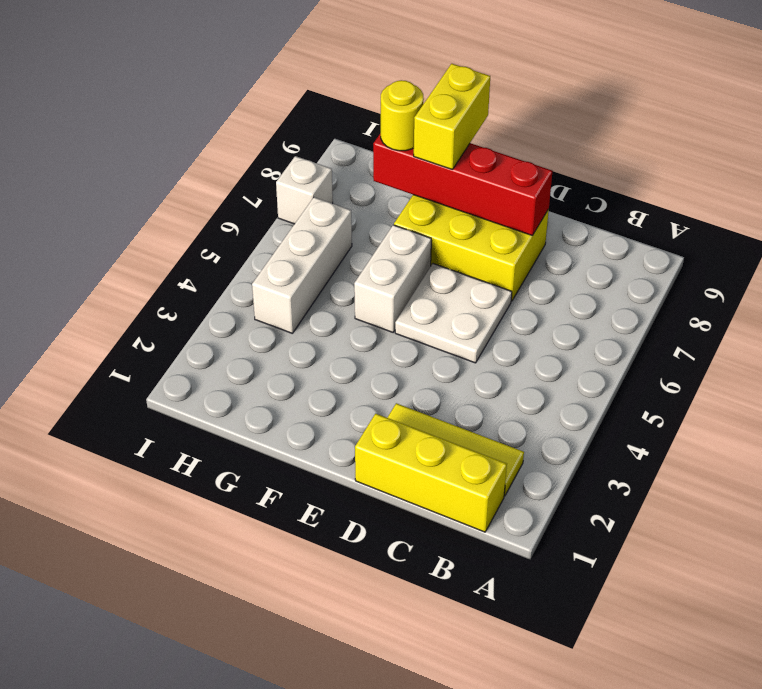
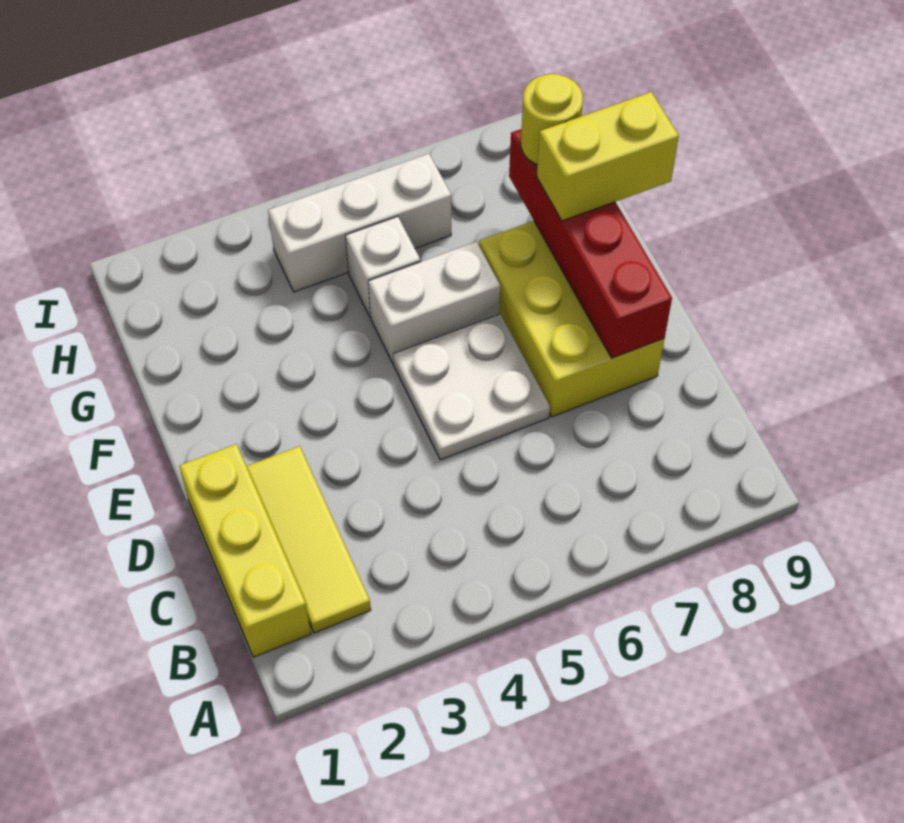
white brick I7 level 1 -> white brick G5 level 1

